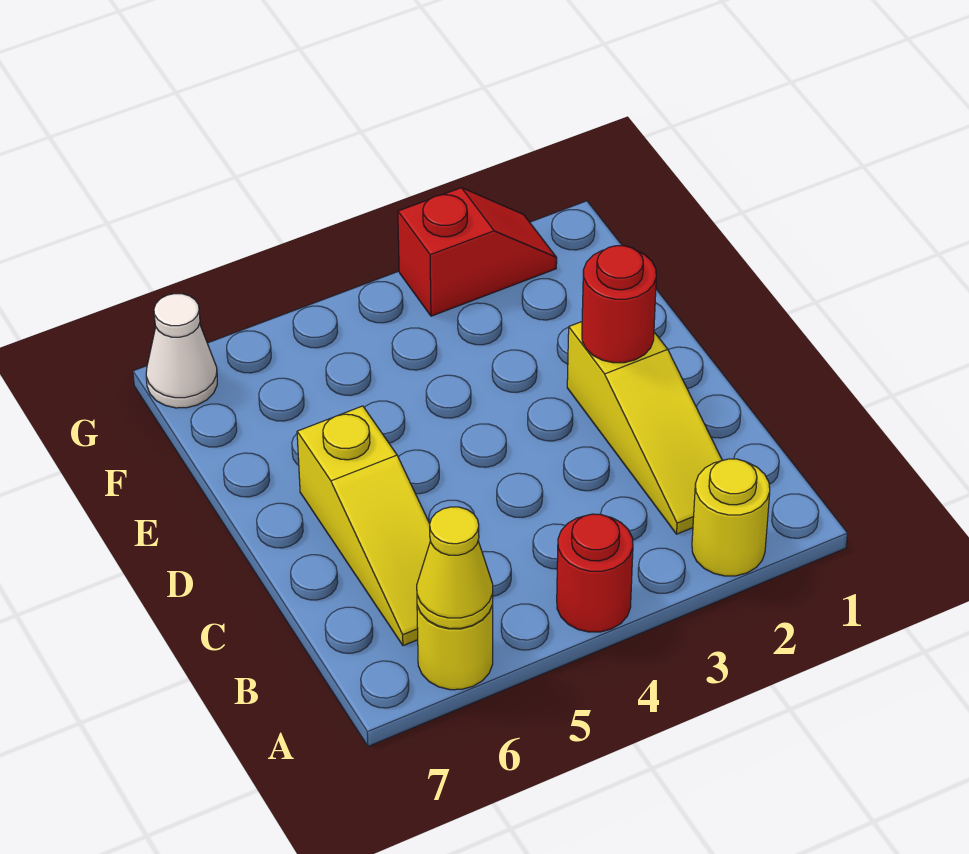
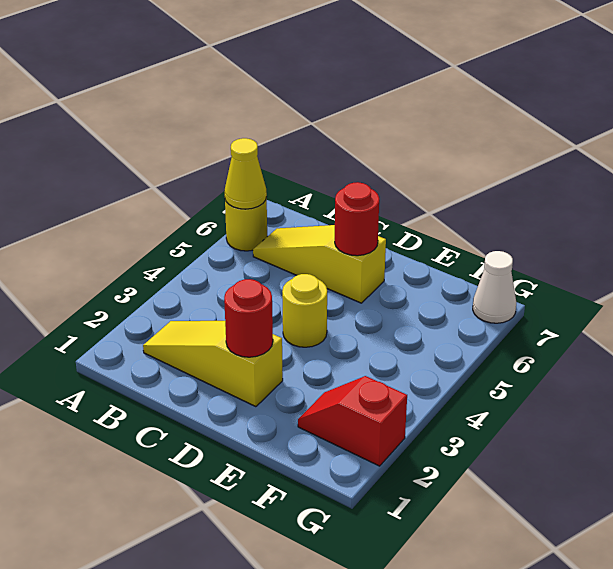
yellow round brick A2 level 1 -> yellow round brick D4 level 1
red round brick A4 level 1 -> red round brick D6 level 2
red slope G2:G3 level 1 top 3 -> red slope F2:G2 level 1 top G

